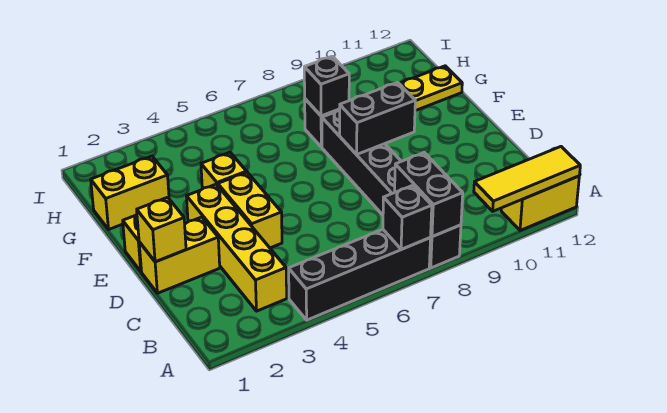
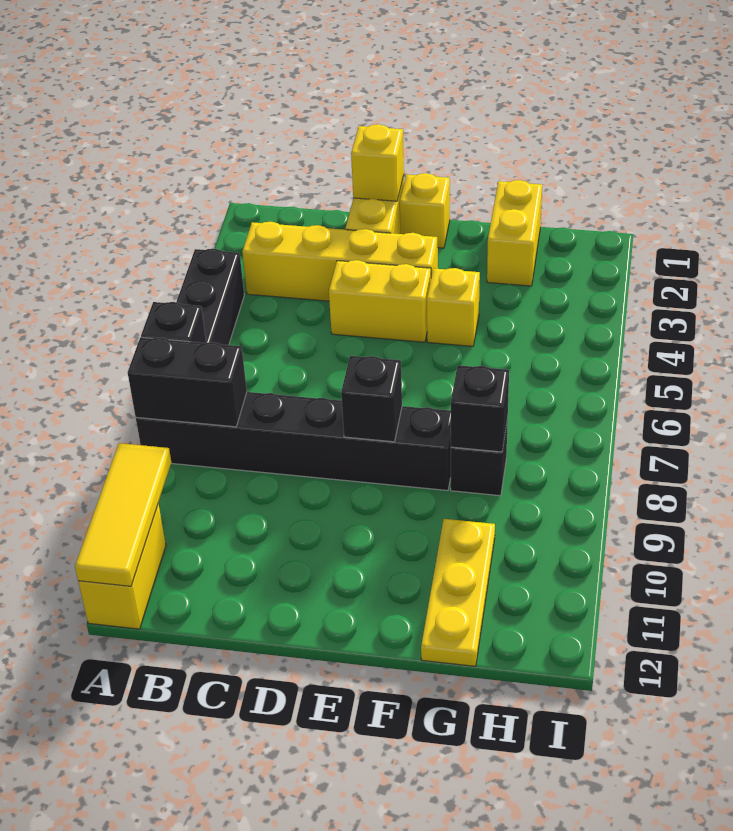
black brick E8:E9 level 2 -> black brick E8 level 2

